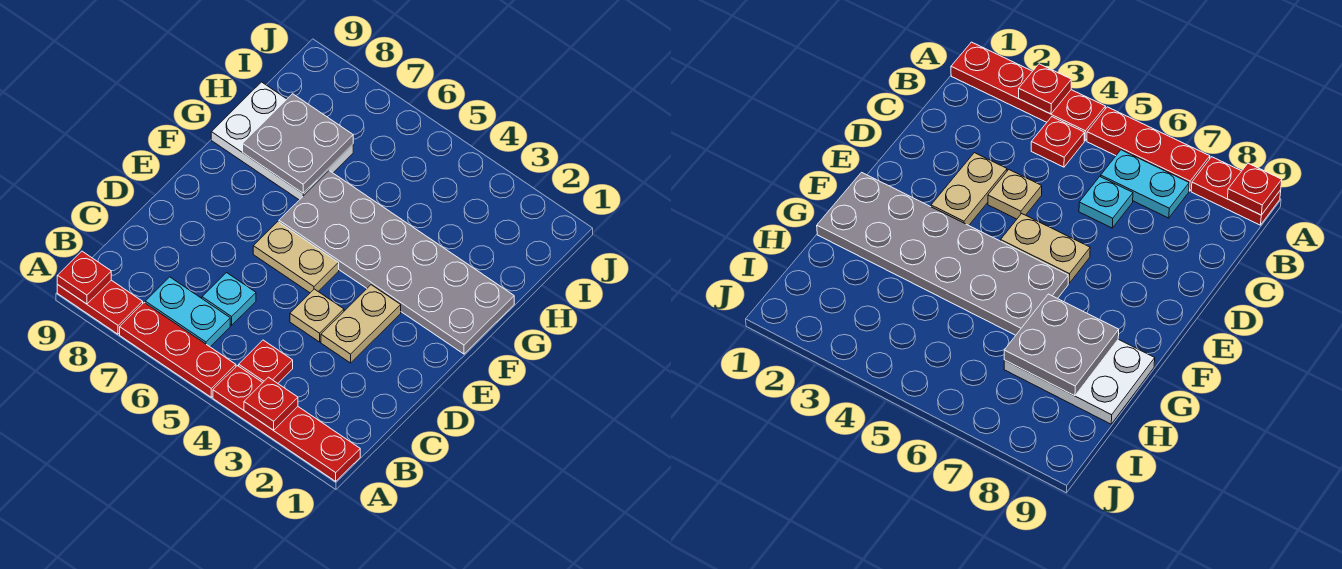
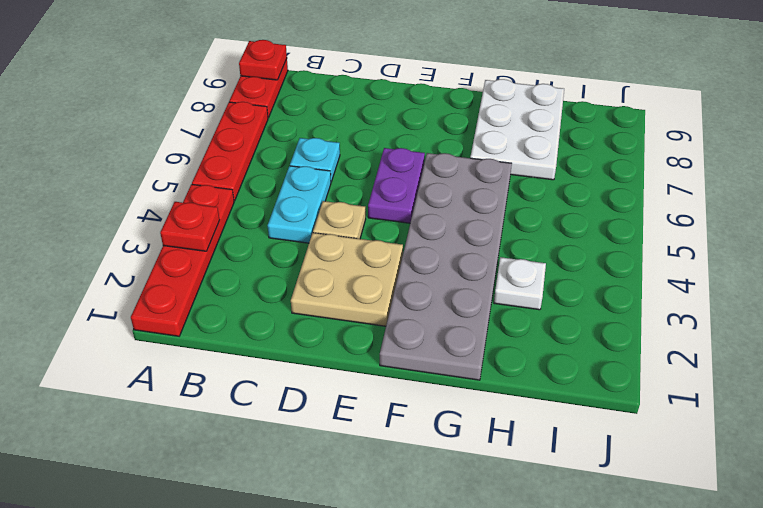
red plate B4 level 1 -> none
cyan plate B6:B7 level 1 -> cyan plate C4:C5 level 1
tan plate D3:E3 level 1 -> tan plate D2:E3 level 1
tan plate E5:E6 level 1 -> purple plate E5:E6 level 1
grey plate G7:H8 level 2 -> none
none -> white plate H3 level 1

